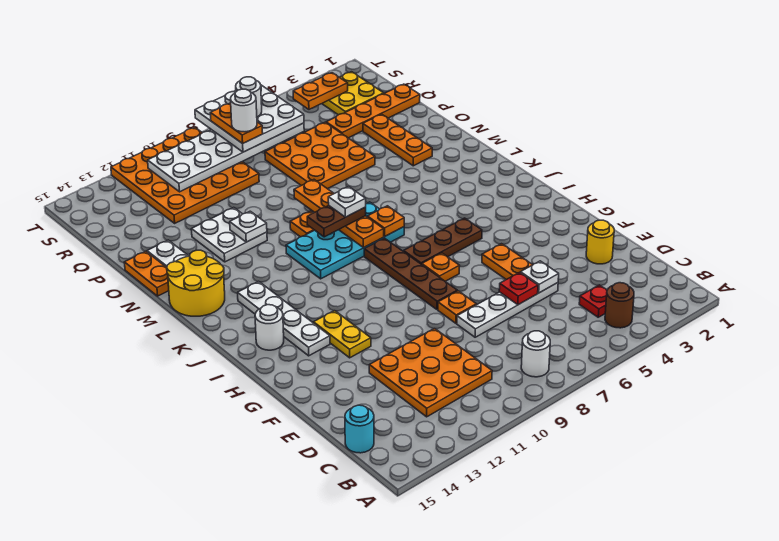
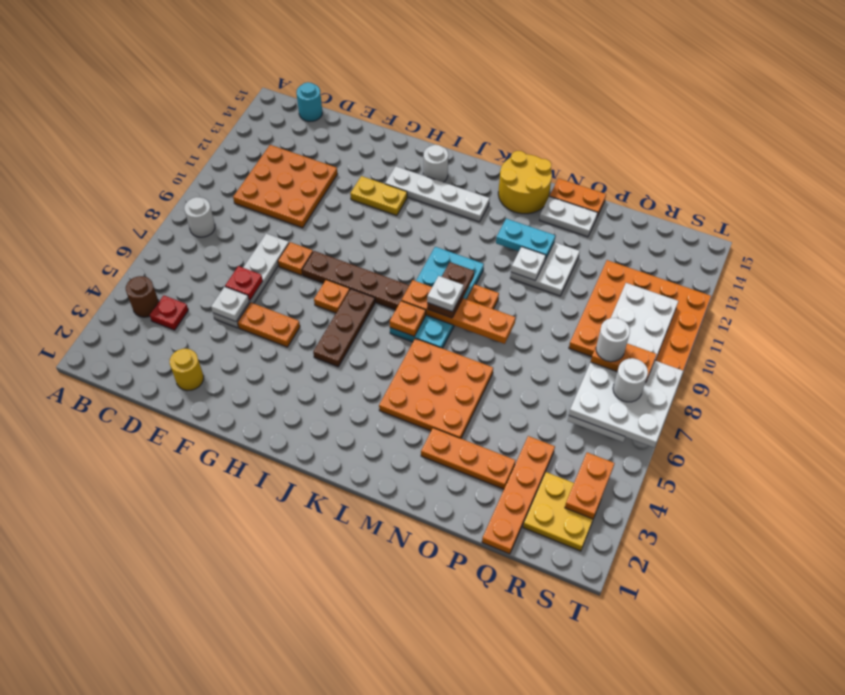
none -> cyan plate M12:N12 level 2
orange plate O5:Q7 level 1 -> orange plate L4:N6 level 1

